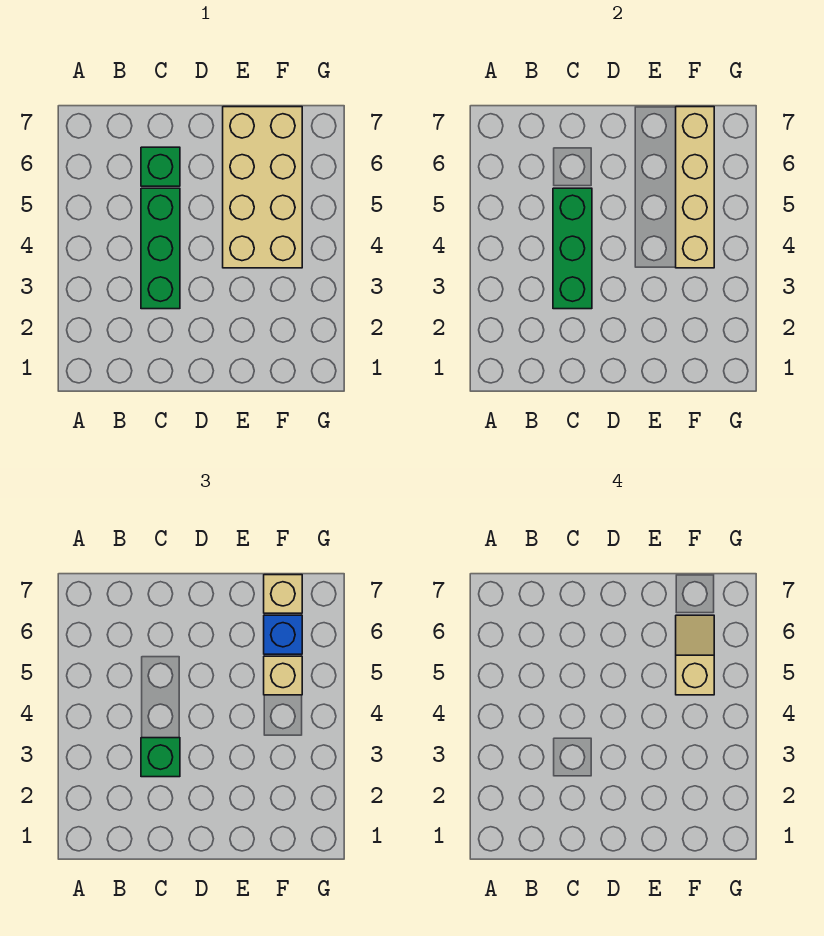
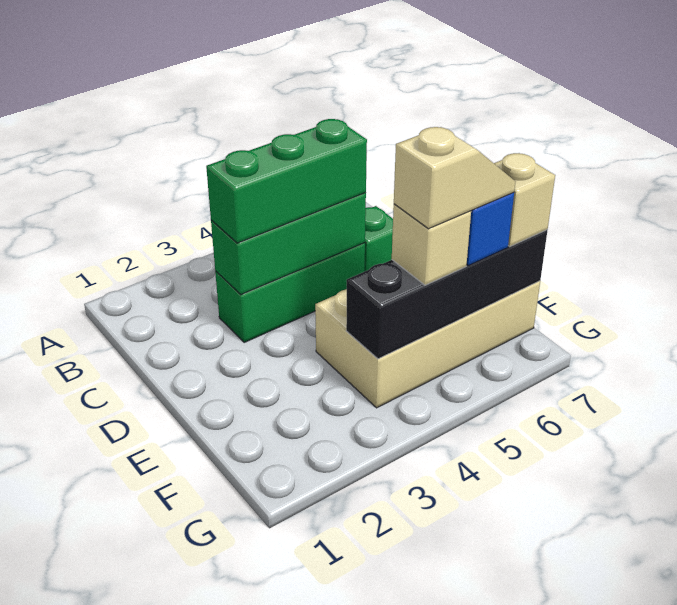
green brick C3 level 3 -> green brick C3:C5 level 3
tan brick F4:F7 level 2 -> black brick F4:F7 level 2

